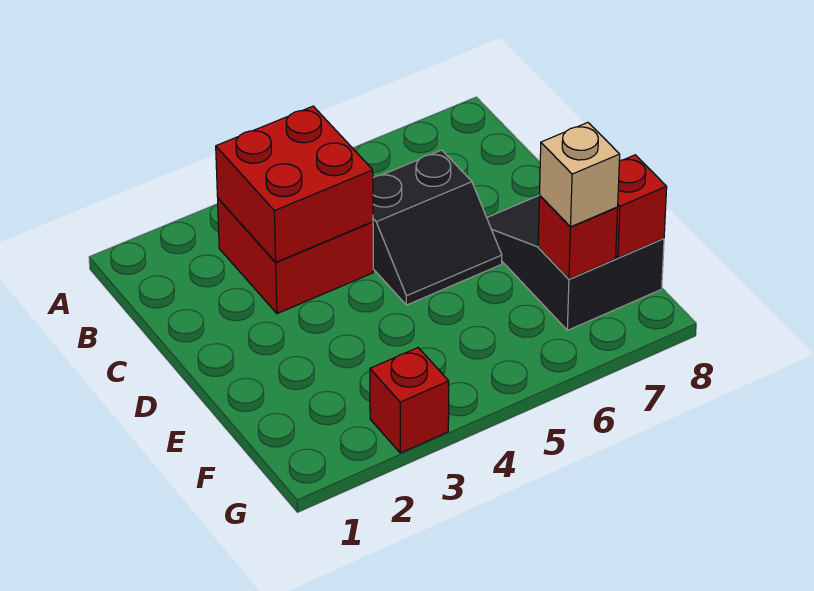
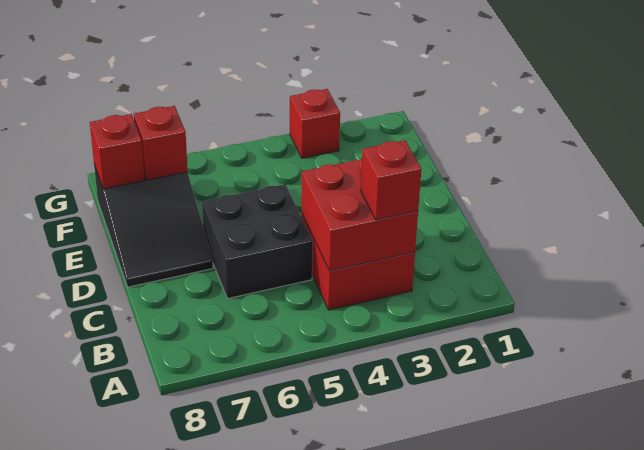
none -> red brick B3 level 3
black slope C5:D6 level 1 top C -> black brick C5:D6 level 1
tan brick F7 level 3 -> none

